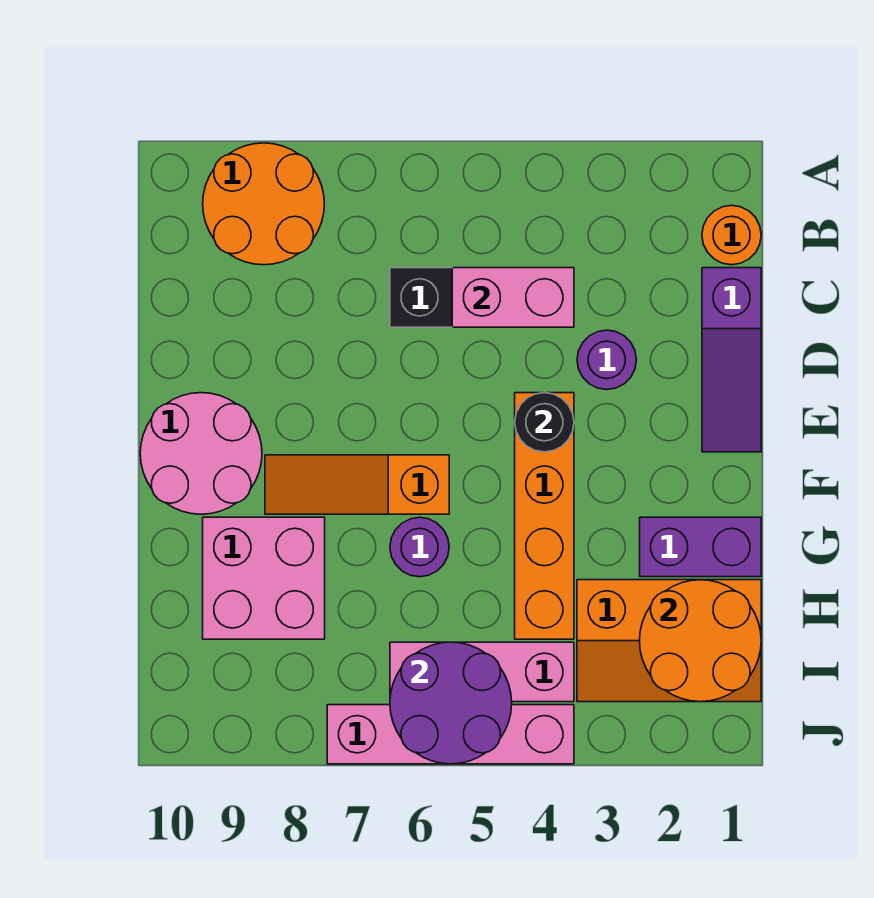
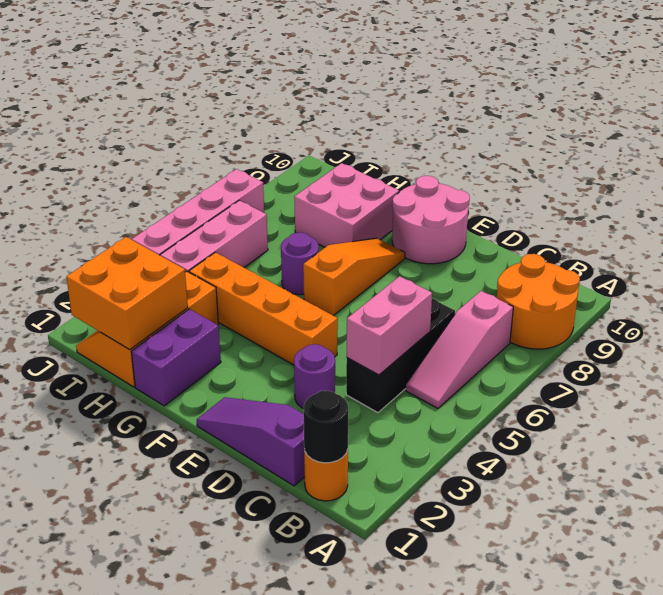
none -> pink slope B5:B7 level 1 top 7
black round brick E4 level 2 -> black round brick B1 level 2
orange round brick H1:I2 level 2 -> orange brick H1:I2 level 2
purple round brick I5:J6 level 2 -> none

